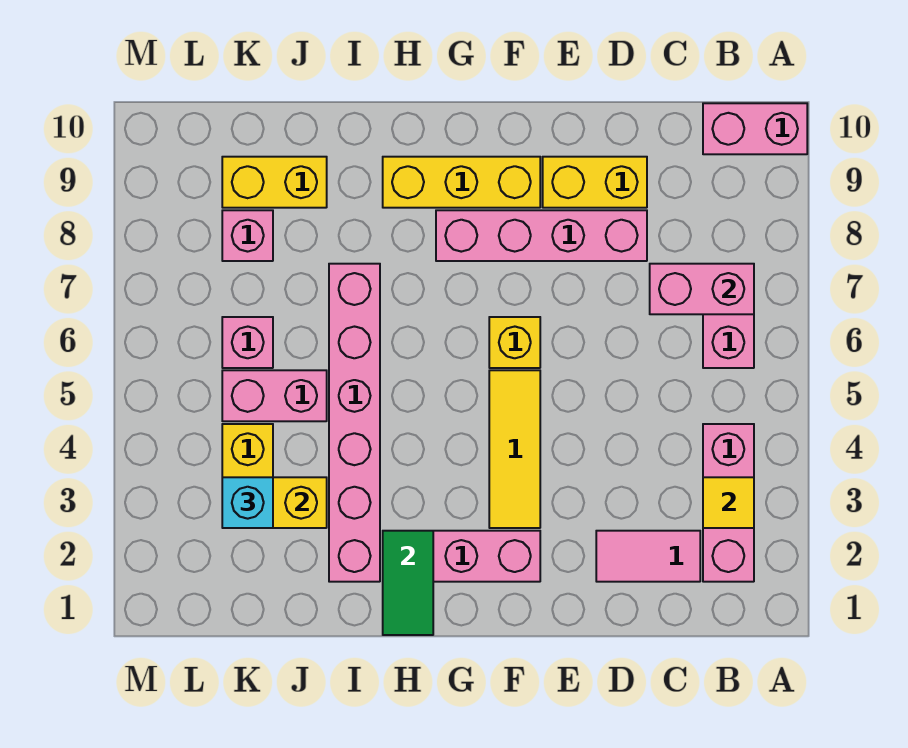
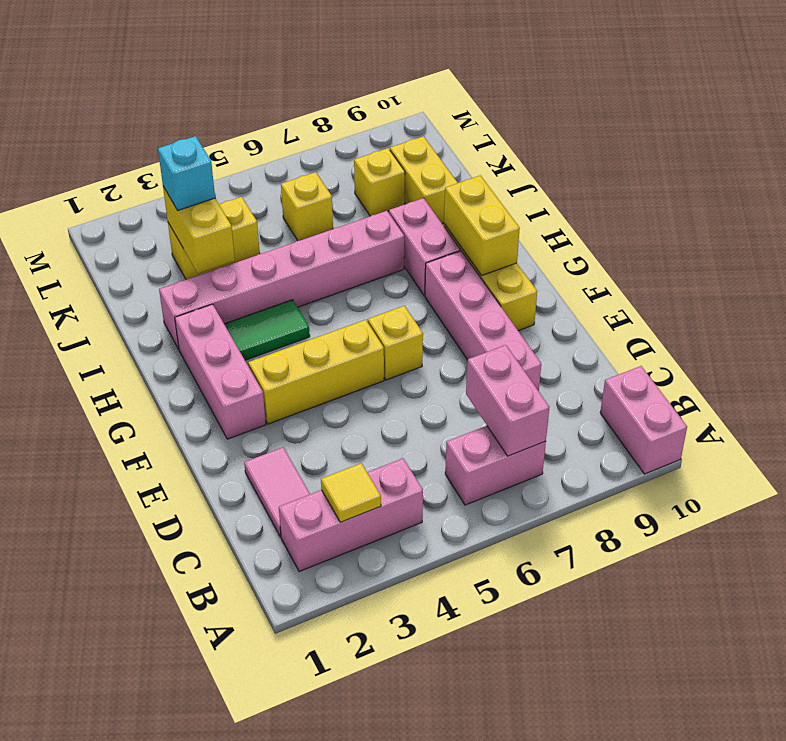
yellow brick D9:E9 level 1 -> yellow brick G9:H9 level 2
yellow tile F3:F5 level 1 -> yellow brick F3:F5 level 1
green tile H1:H2 level 2 -> green tile H3:H4 level 1
pink brick J5:K5 level 1 -> pink brick H8:I8 level 1
pink brick K6 level 1 -> yellow brick K6 level 1
pink brick K8 level 1 -> yellow brick K8 level 1

